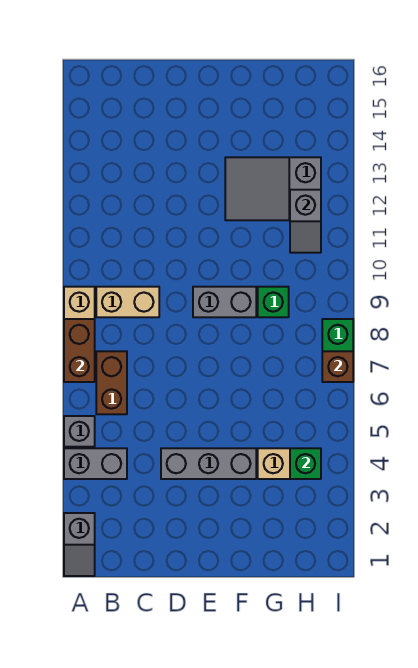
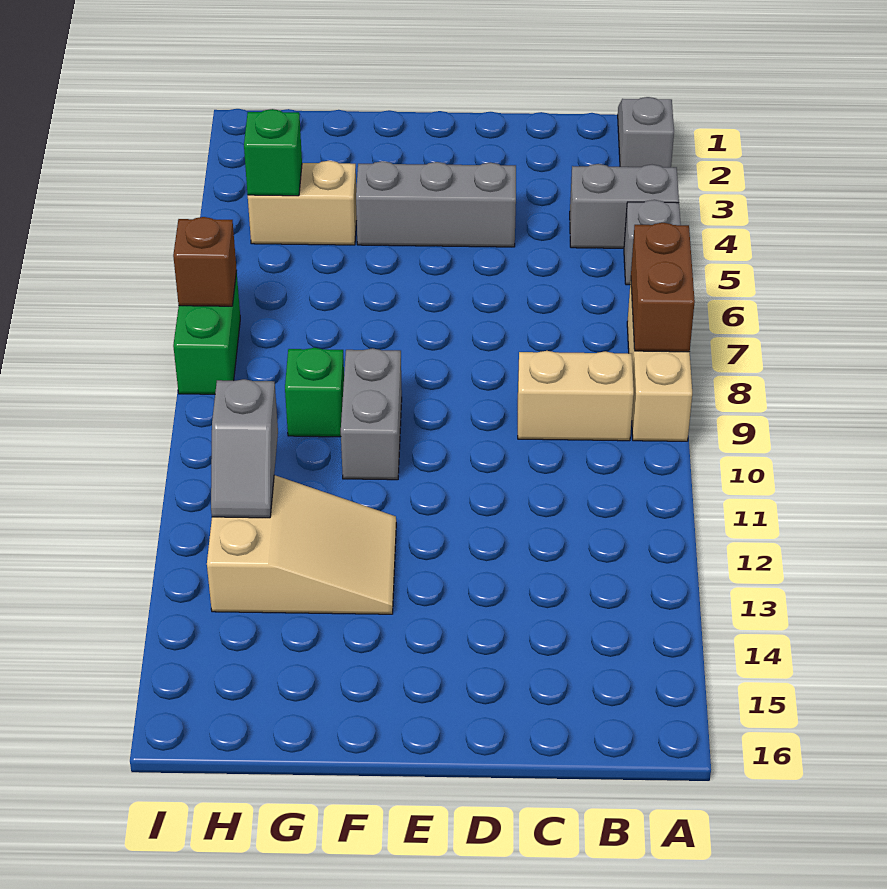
brown brick B6:B7 level 1 -> none
grey brick E9:F9 level 1 -> grey brick F9:F10 level 1
grey slope F12:H13 level 1 top H -> tan slope F12:H13 level 1 top H
grey slope H11:H12 level 2 top 12 -> grey slope H11:H12 level 2 top 11

